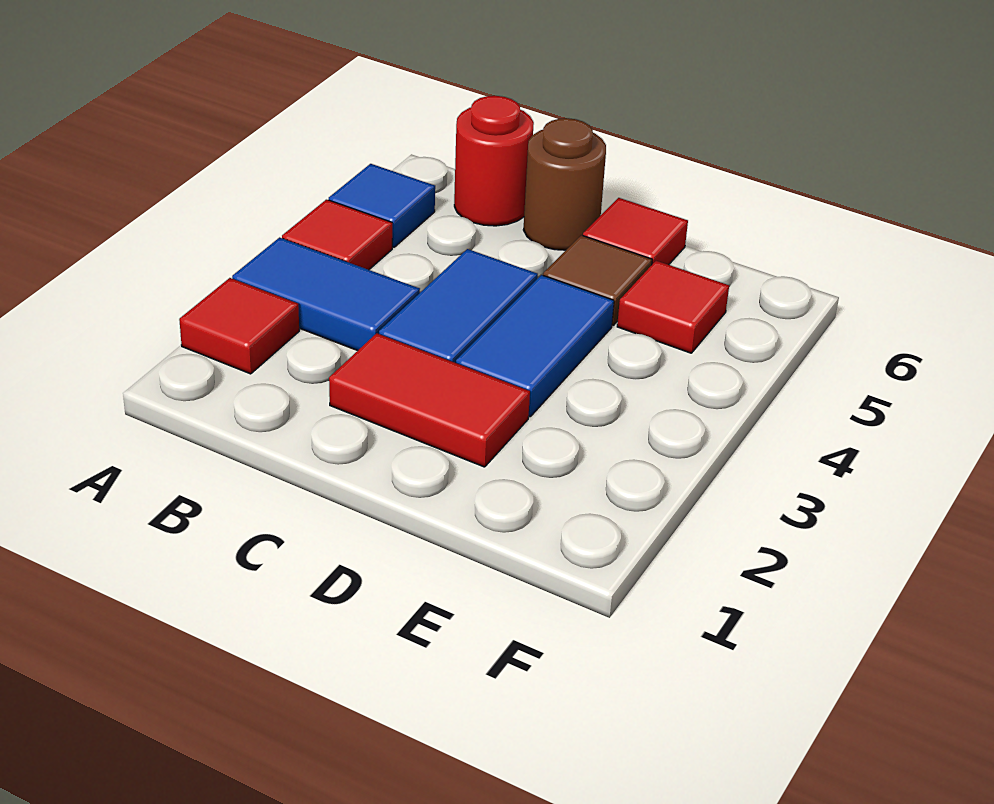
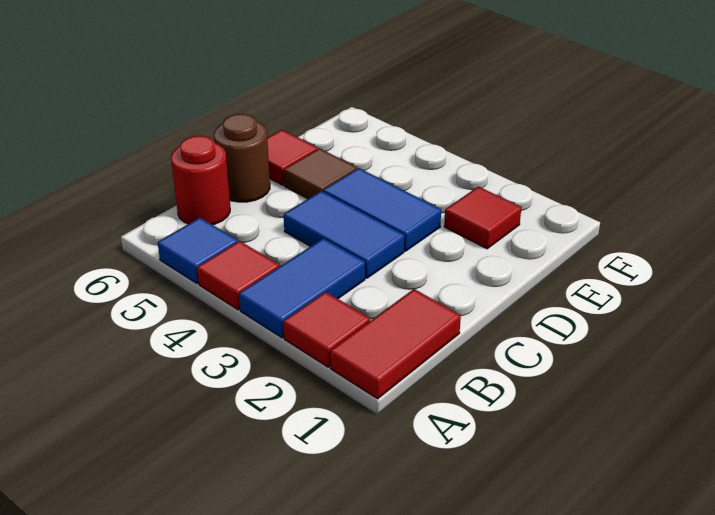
red tile C2:D2 level 1 -> red tile A1:B1 level 1
red tile E5 level 1 -> red tile E2 level 1

